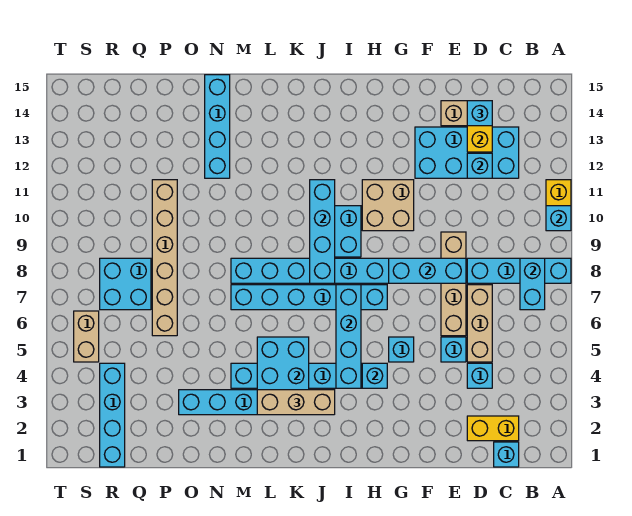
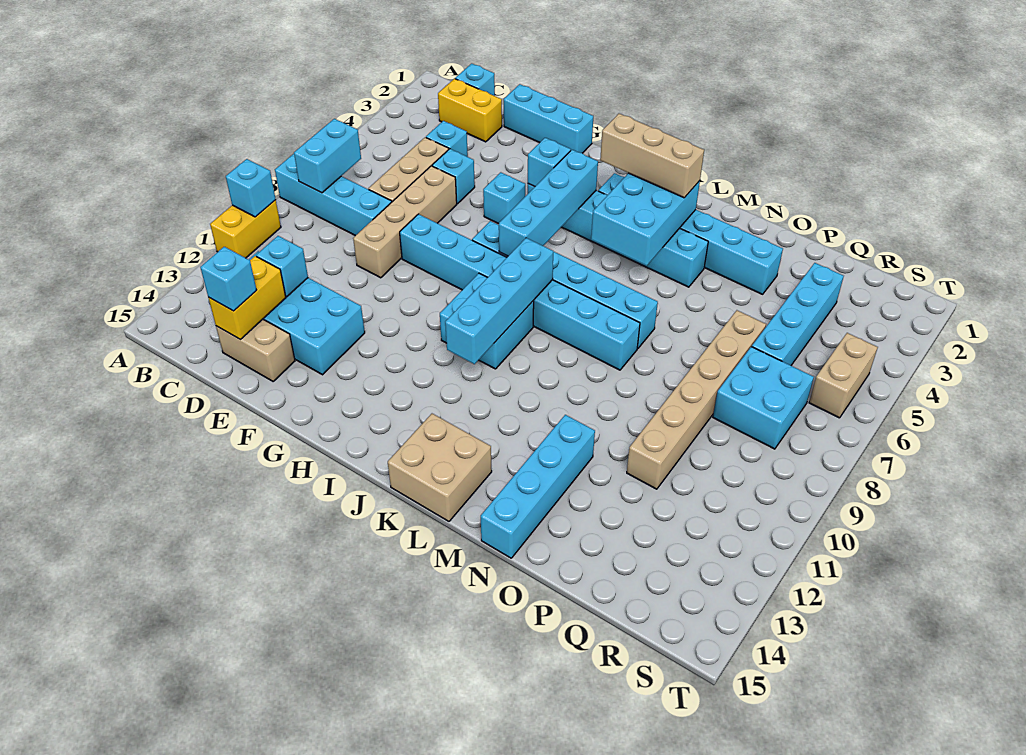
cyan brick E8:G8 level 2 -> cyan brick E1:G1 level 1
tan brick G10:H11 level 1 -> tan brick K14:L15 level 1
cyan brick R1:R4 level 1 -> cyan brick Q3:Q6 level 1

